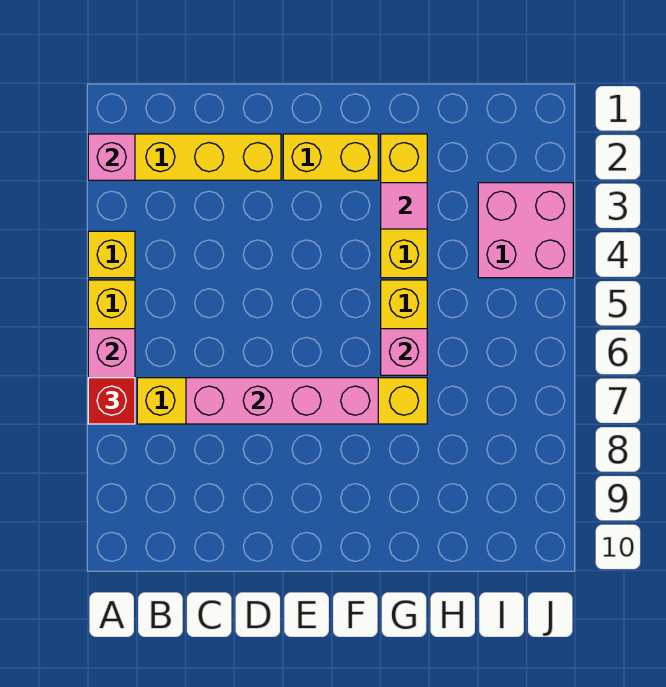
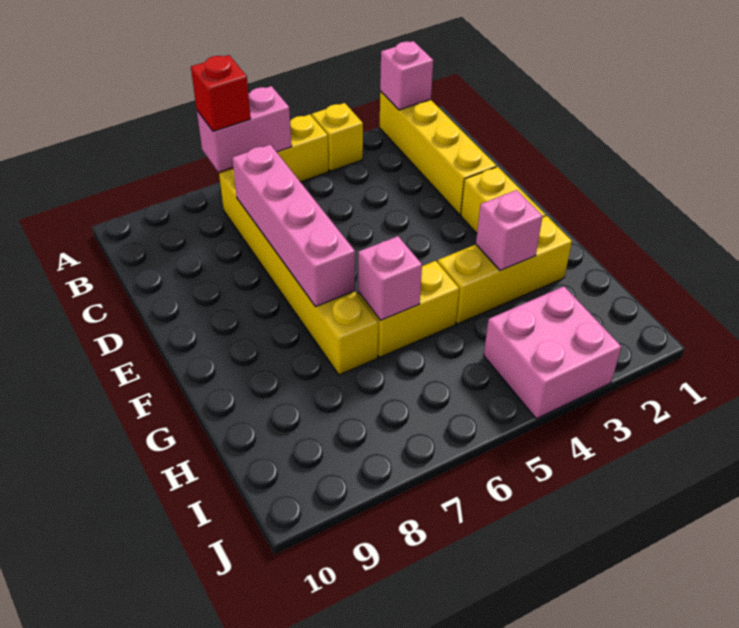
pink tile G3 level 2 -> pink brick G3 level 2

